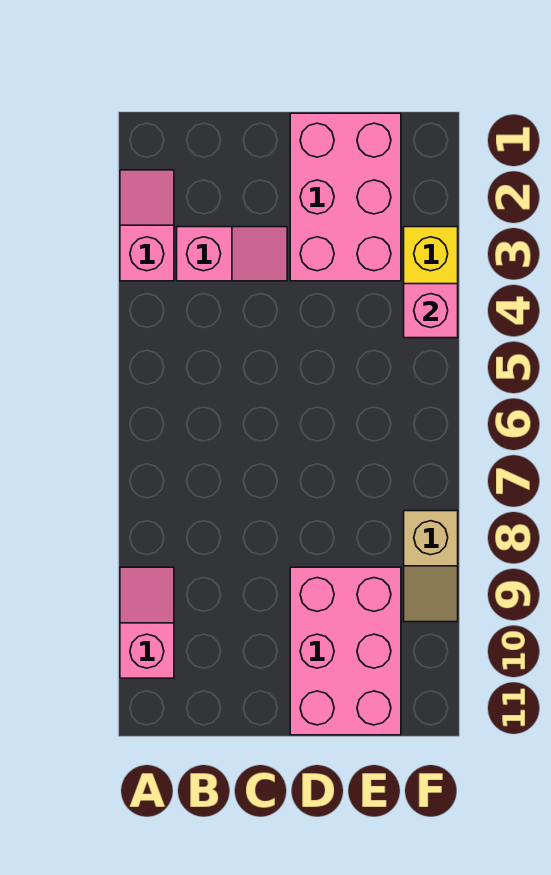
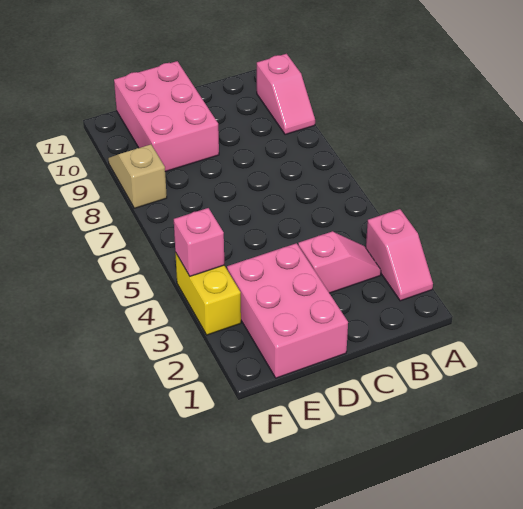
pink slope B3:C3 level 1 top B -> pink slope B3:C3 level 1 top C

